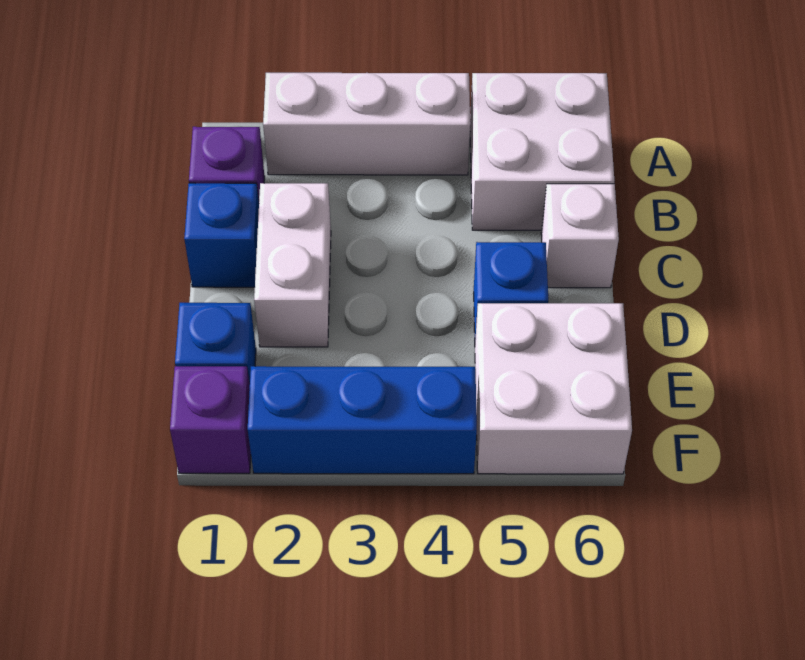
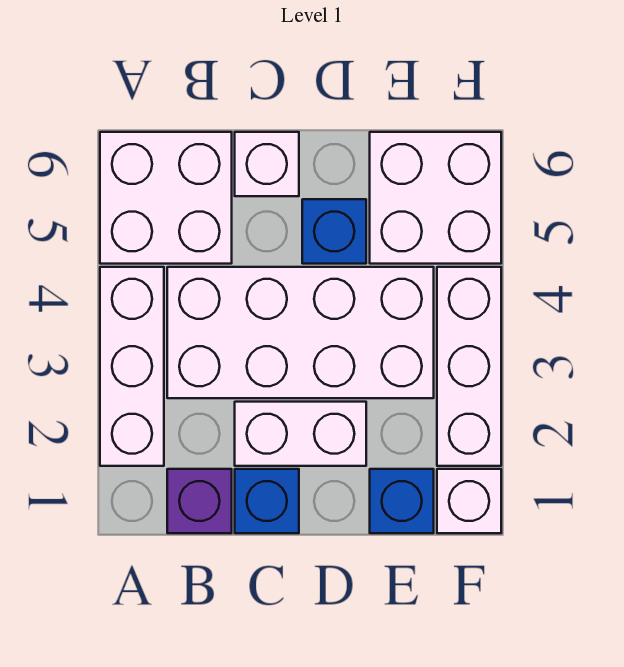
none -> white brick B3:E4 level 1
purple brick F1 level 1 -> white brick F1 level 1
blue brick F2:F4 level 1 -> white brick F2:F4 level 1

